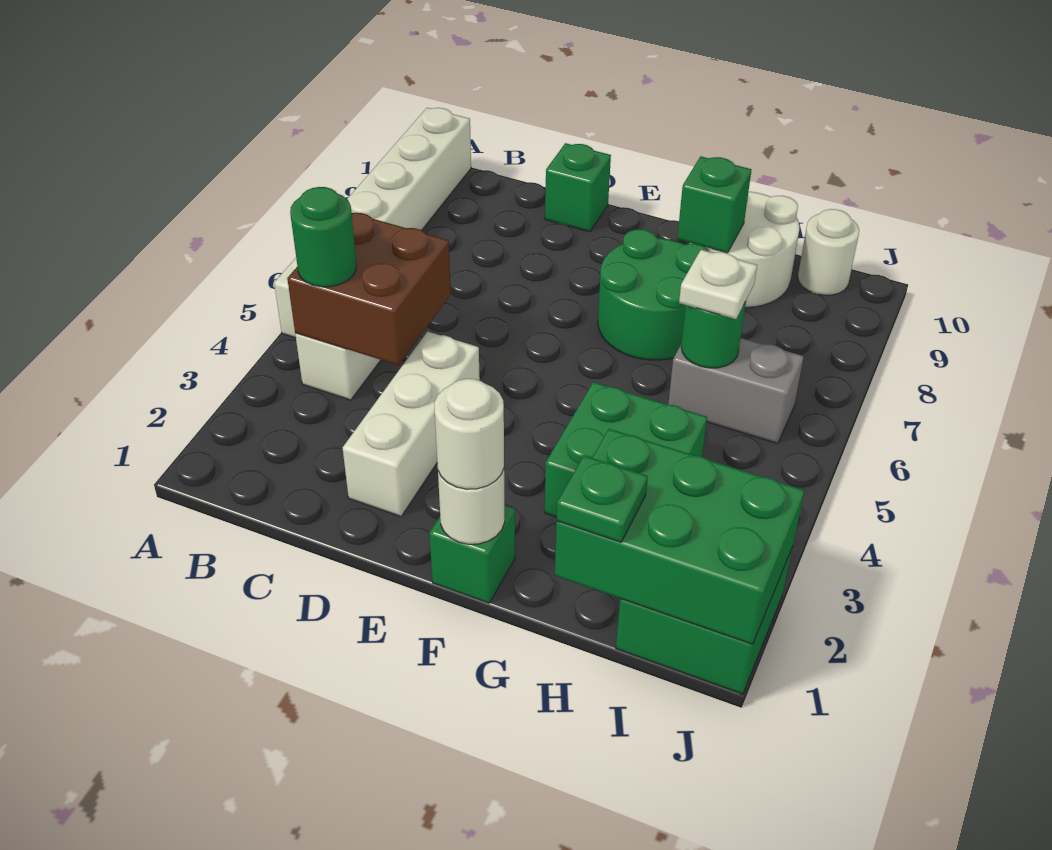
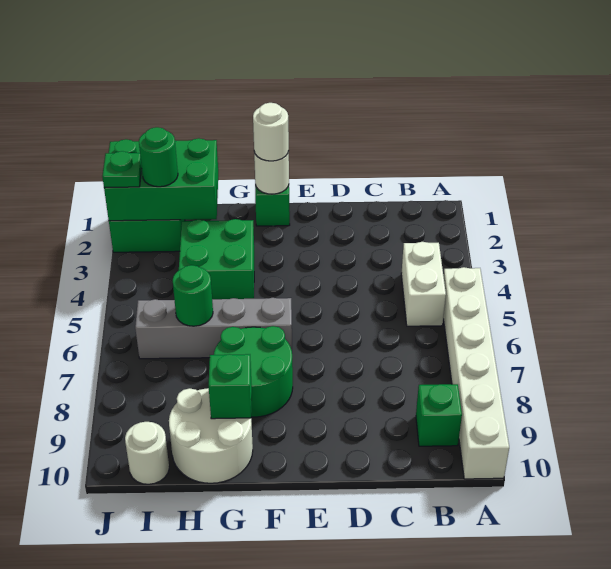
brown brick B4:C5 level 2 -> none
green round brick B4 level 3 -> green round brick I2 level 3
white brick D2:D4 level 1 -> none
green brick D10 level 1 -> green brick B9 level 1
green plate H1 level 3 -> green plate J2 level 3
grey brick H6:I6 level 1 -> grey brick F6:I6 level 1
white plate H6 level 3 -> none

